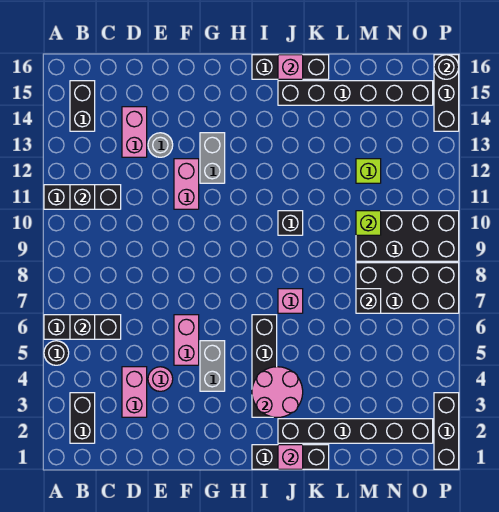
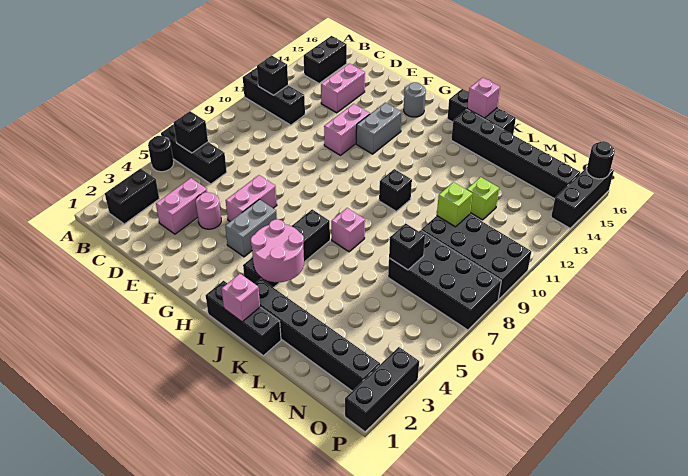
grey round brick E13 level 1 -> grey round brick G15 level 1

